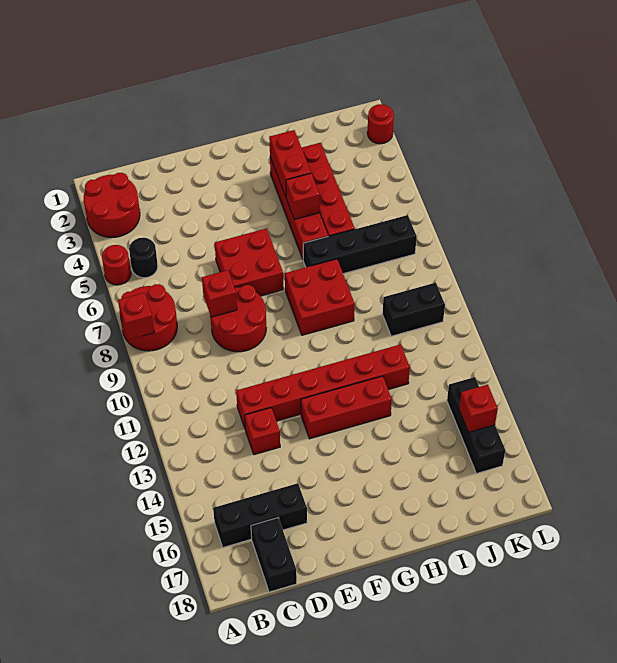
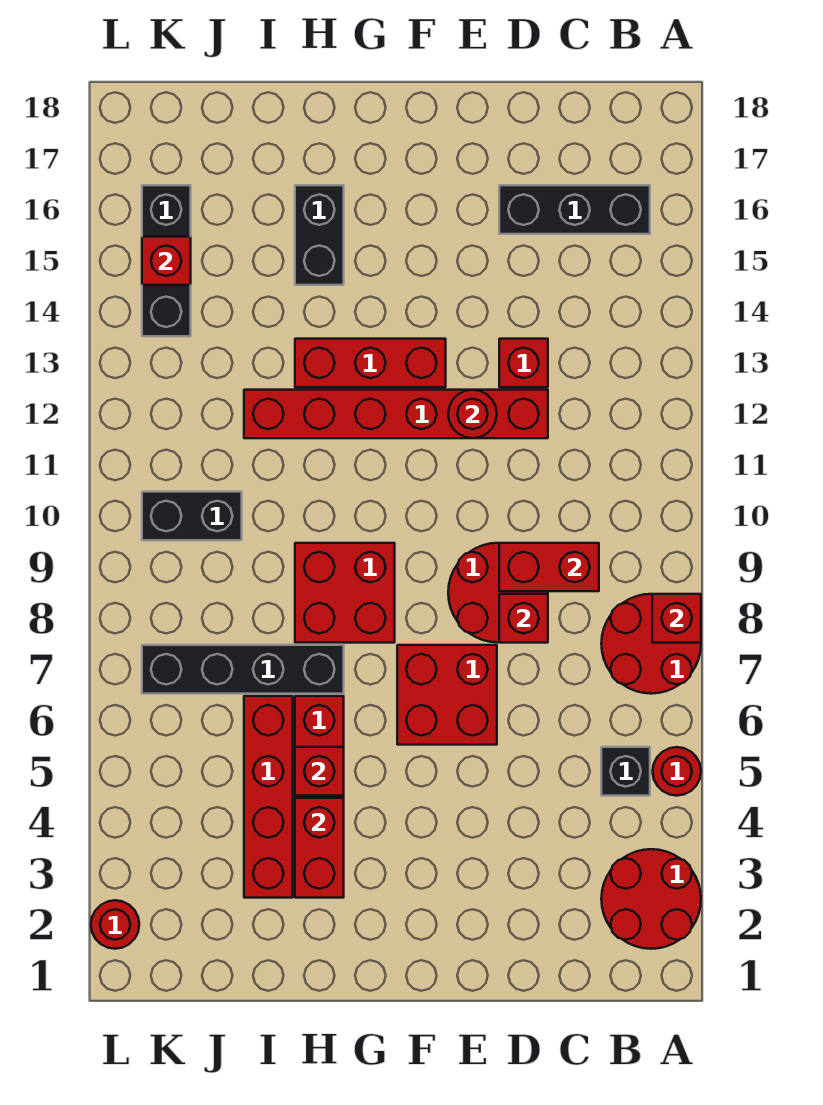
black round brick B5 level 1 -> black brick B5 level 1
none -> red brick C9:D9 level 2
black brick C17:C18 level 1 -> black brick H15:H16 level 1
none -> red round brick E12 level 2

